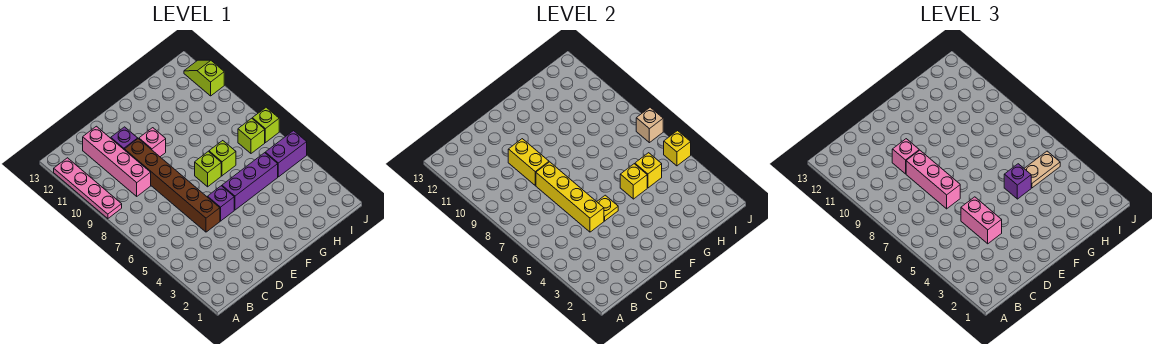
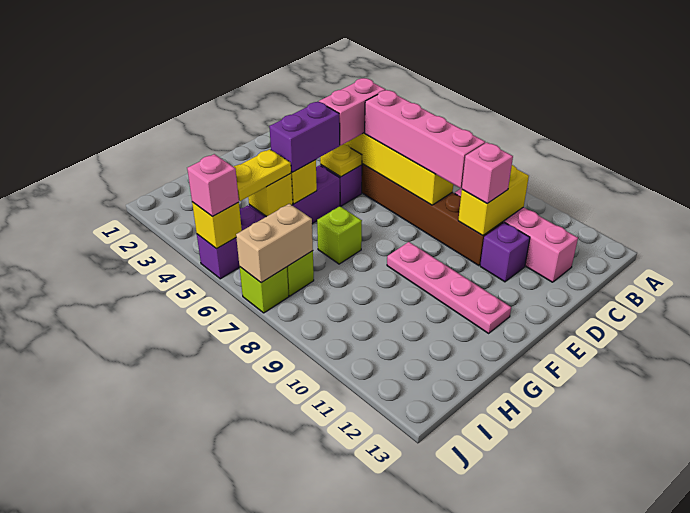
pink plate A9:A12 level 1 -> pink plate F9:F12 level 1
pink brick D4:D5 level 3 -> pink brick D5:E5 level 3
pink brick D7:D9 level 3 -> pink brick D6:D9 level 3
yellow brick D9:D10 level 2 -> yellow brick C10:D10 level 2
pink brick E10 level 1 -> pink brick J5 level 3
lime brick F7 level 1 -> none
purple brick G5 level 3 -> purple brick F5:G5 level 3
tan plate H5:I5 level 3 -> yellow plate H5:I5 level 3
tan brick J7 level 2 -> tan brick I7:J7 level 2
lime slope J11:J12 level 1 top 11 -> none

